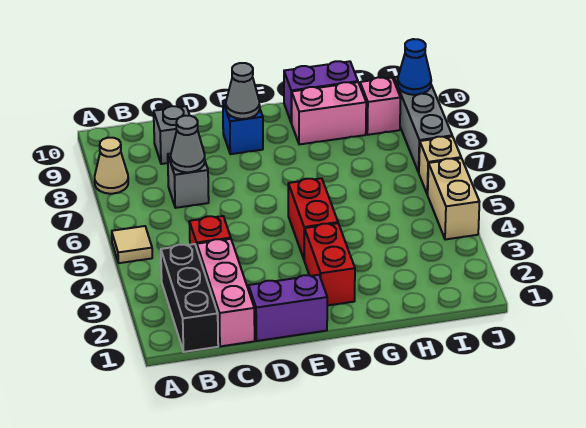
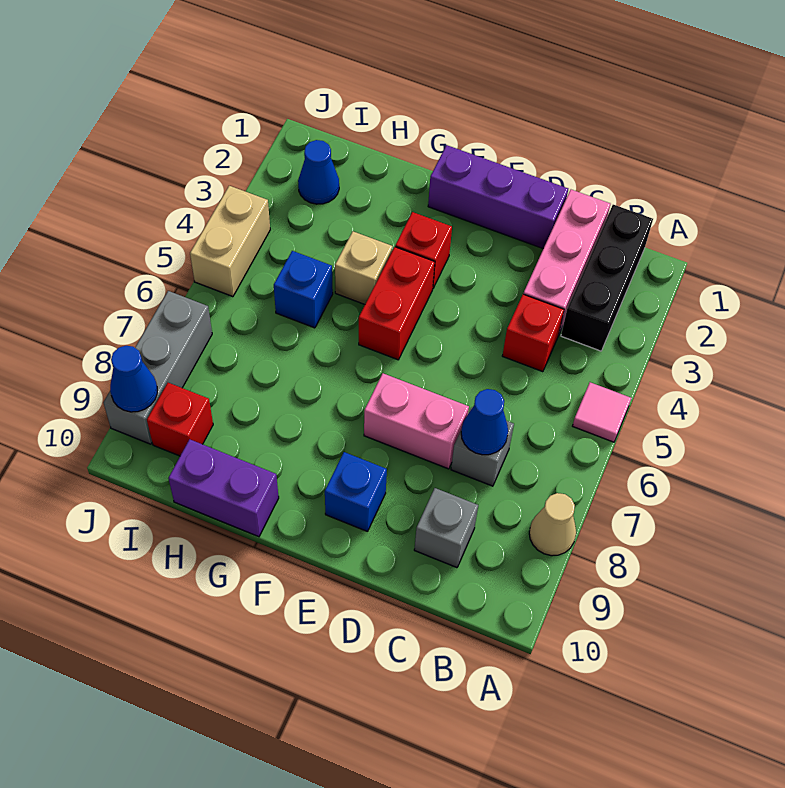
tan tile A5 level 1 -> pink tile A5 level 1
grey cone C7 level 2 -> blue cone C7 level 2
purple brick D1:E1 level 1 -> purple brick D1:F1 level 1
grey cone E9 level 2 -> none
red brick F2:F3 level 1 -> red brick F3 level 1
pink brick G9:H9 level 1 -> pink brick D7:E7 level 1
none -> blue brick H5 level 1
none -> blue cone I2 level 1
pink brick I9 level 1 -> red brick I9 level 1
tan brick J6 level 1 -> tan brick G4 level 1

